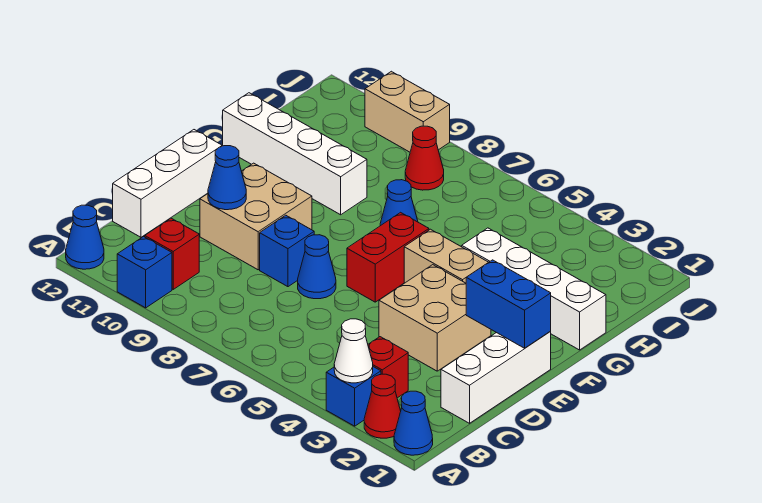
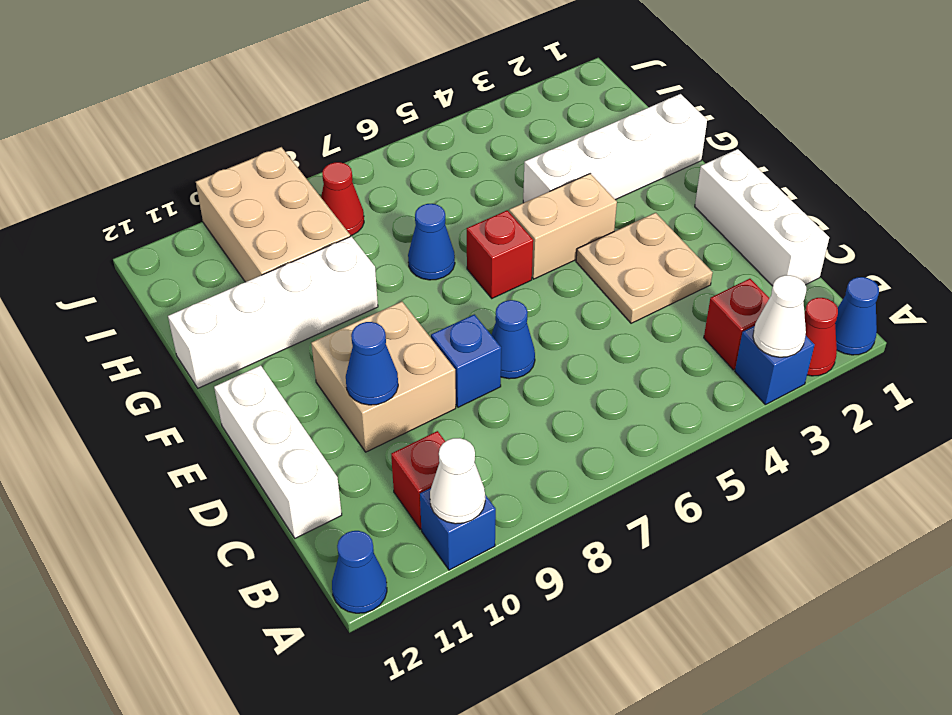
none -> white cone A10 level 2
tan brick D3:E4 level 1 -> tan plate D3:E4 level 1
blue brick E1:E2 level 2 -> none
red brick E6:F6 level 1 -> red brick F6 level 1
tan brick J9:J10 level 1 -> tan brick H9:J10 level 1

